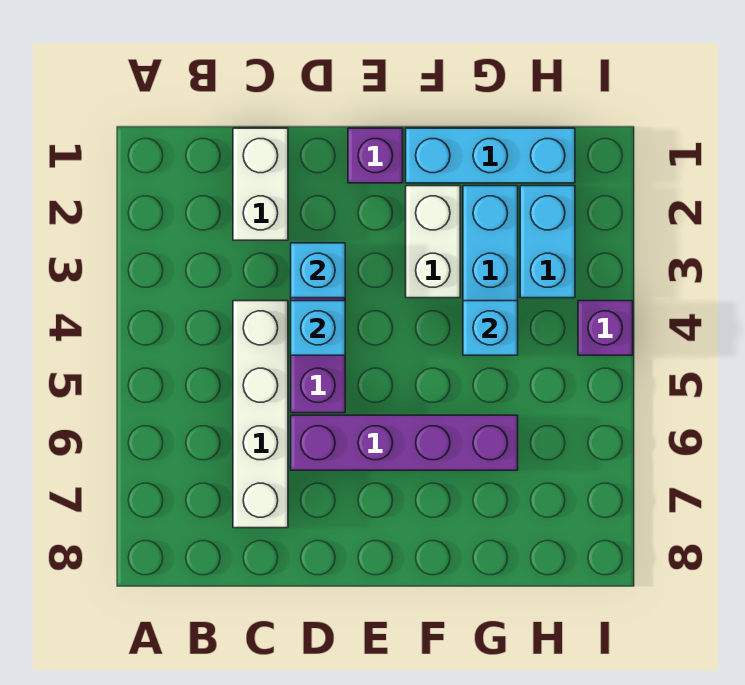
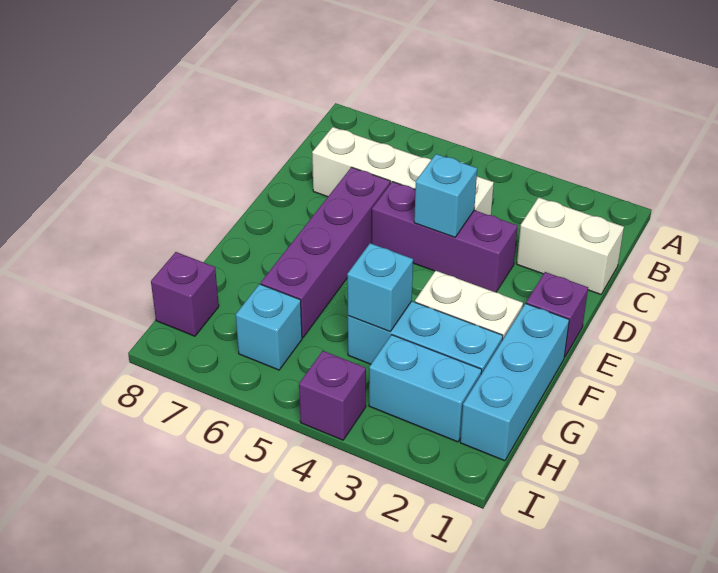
cyan brick D3 level 2 -> cyan brick H6 level 1
none -> purple brick H8 level 1

